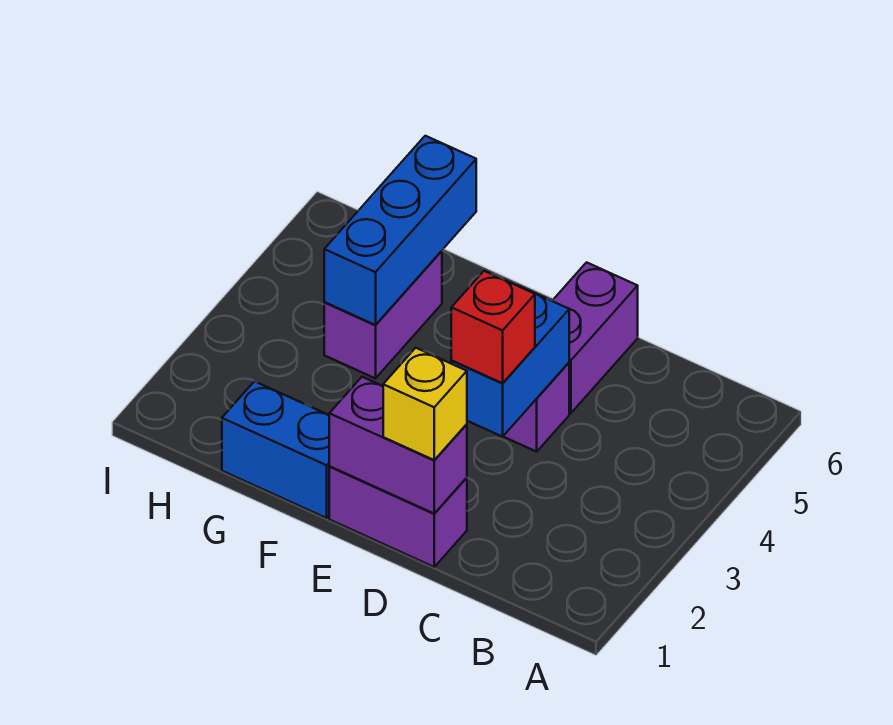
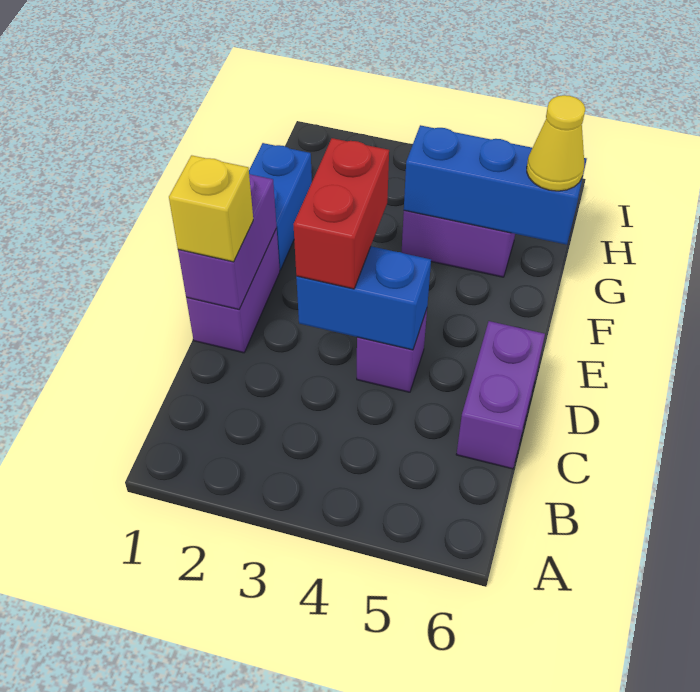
red brick D3 level 3 -> red brick D3:E3 level 3
purple brick D5:D6 level 1 -> purple brick C6:D6 level 1
none -> yellow cone G6 level 3

